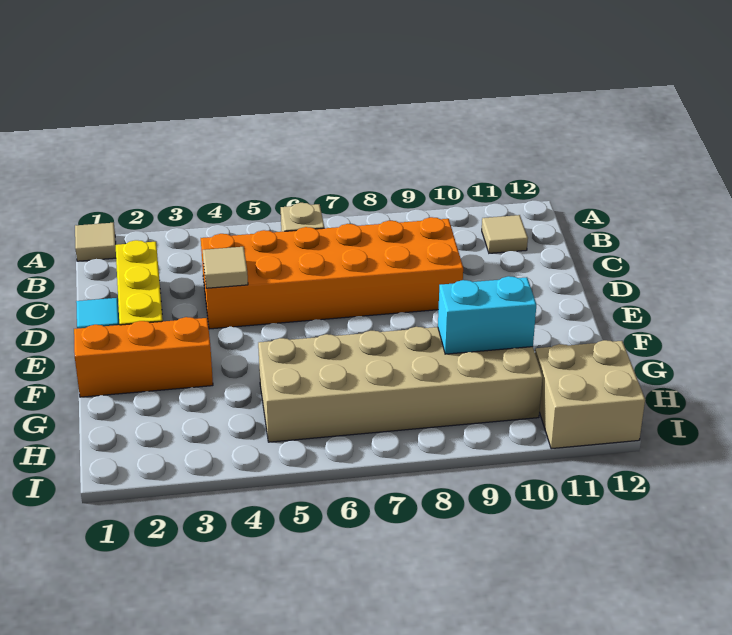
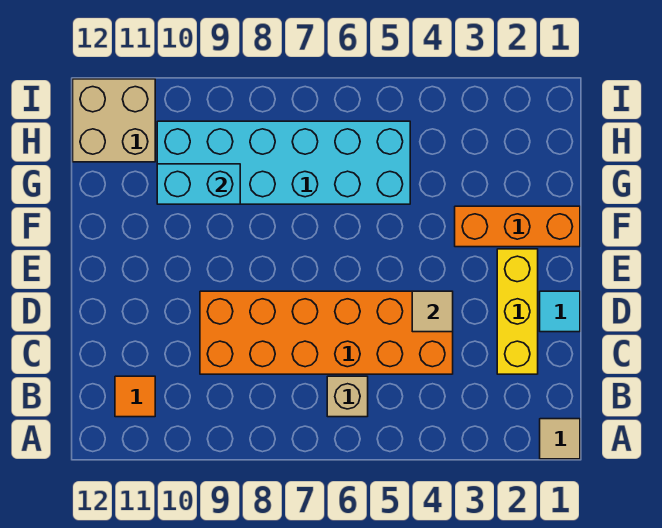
tan tile B11 level 1 -> orange tile B11 level 1
tan brick G5:H10 level 1 -> cyan brick G5:H10 level 1

